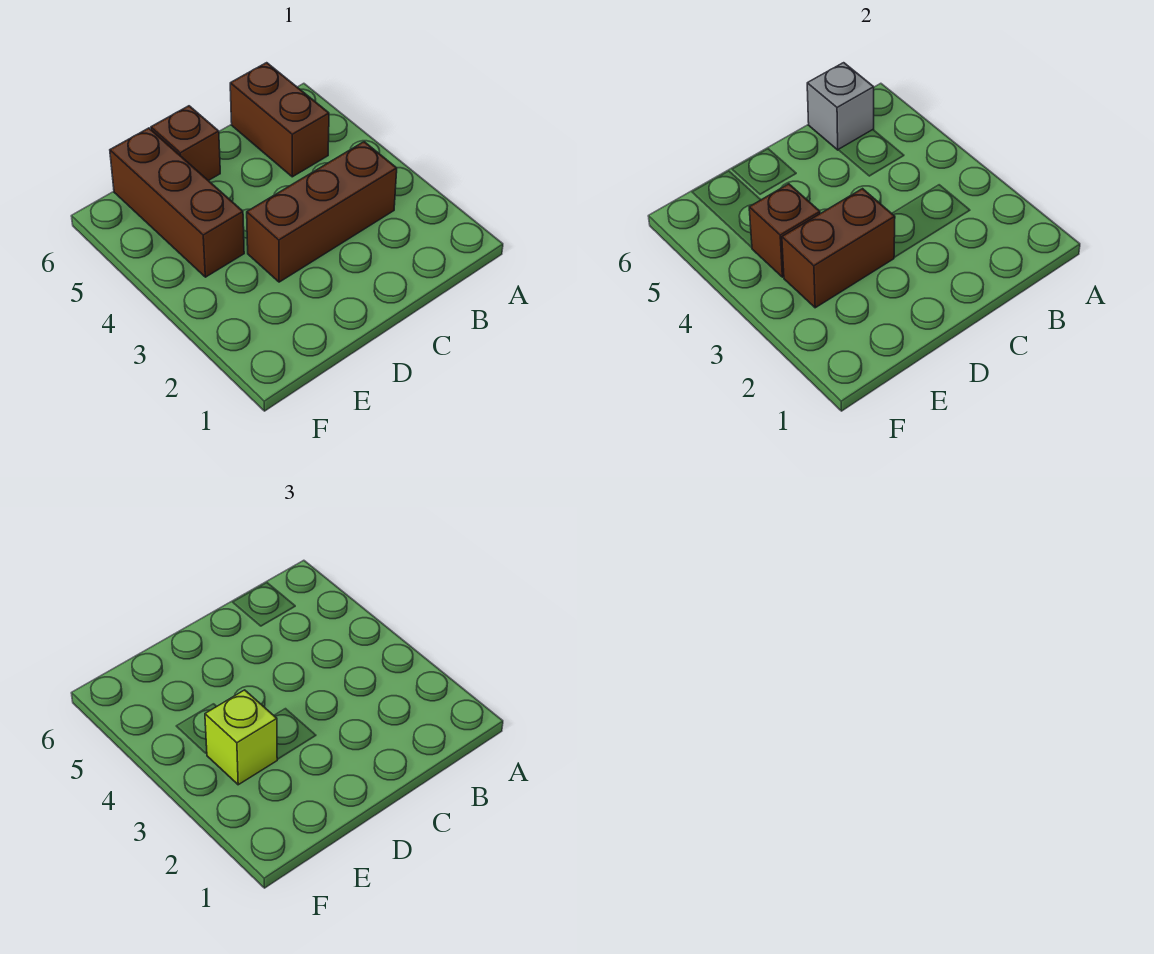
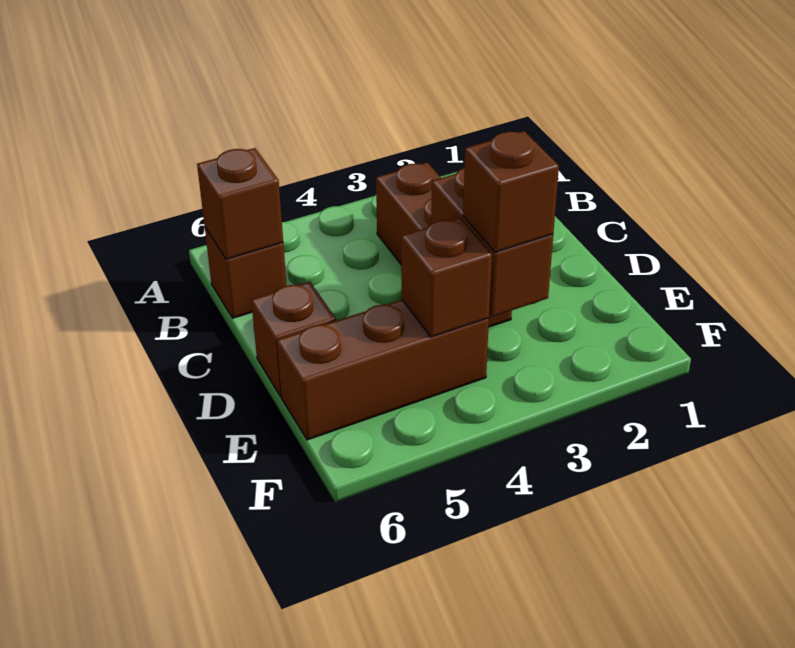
brown brick B5:B6 level 1 -> brown brick B6 level 1
grey brick B6 level 2 -> brown brick B6 level 2
lime brick E3 level 3 -> brown brick E3 level 3

